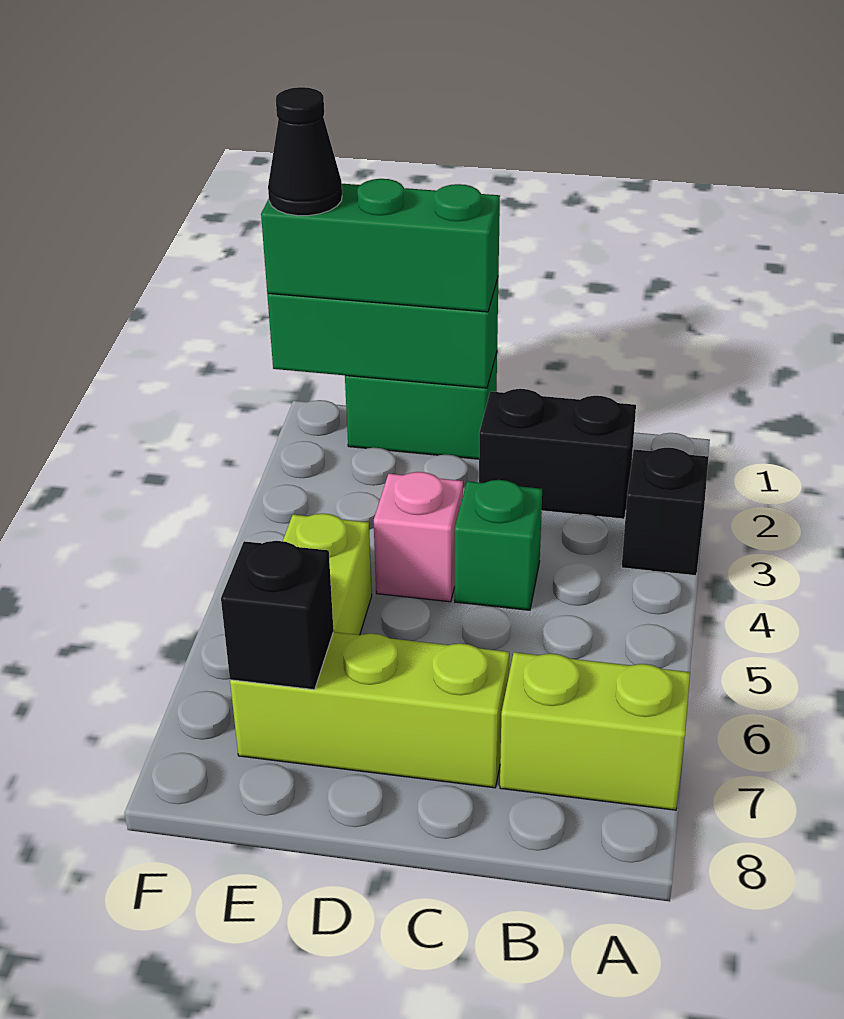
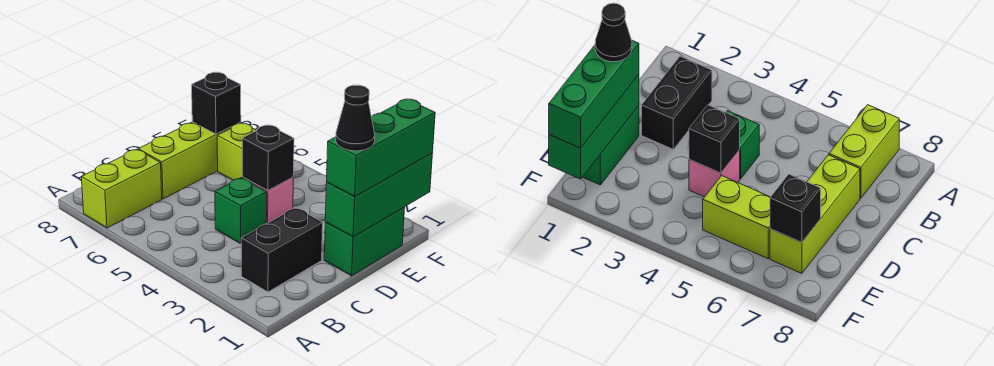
black brick A3 level 1 -> black brick D4 level 2
black cone F1 level 4 -> black cone D1 level 4

